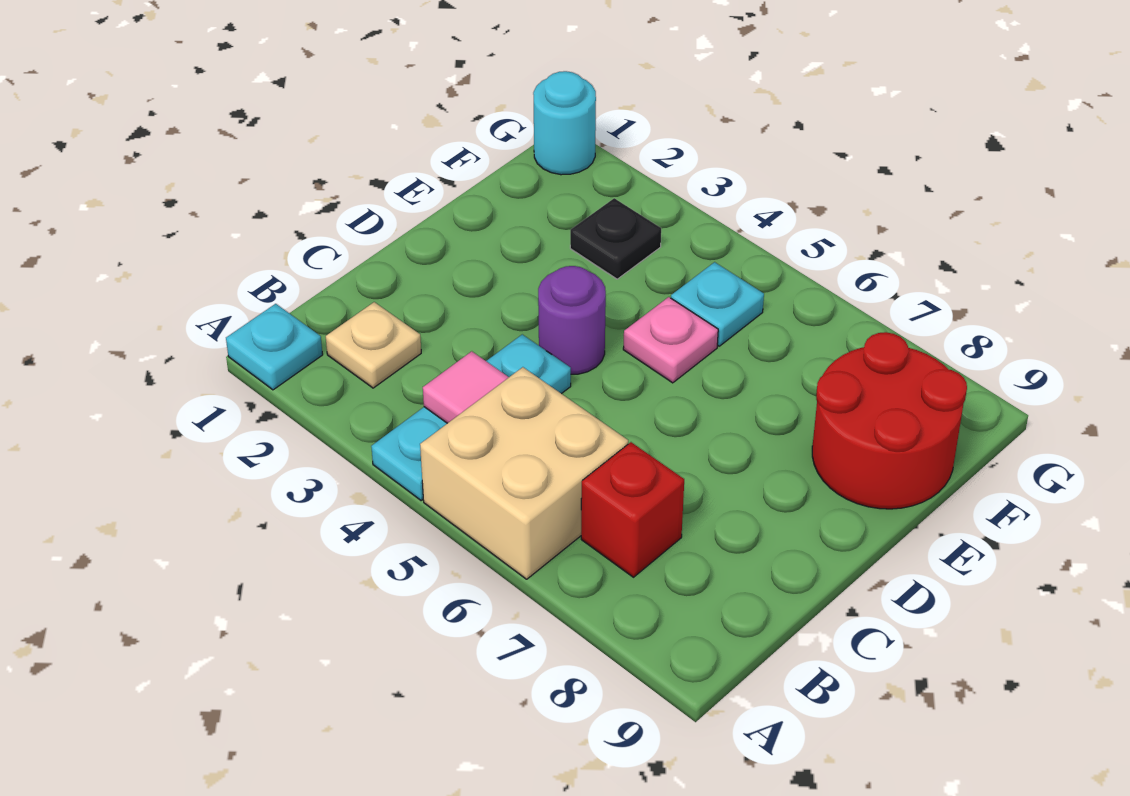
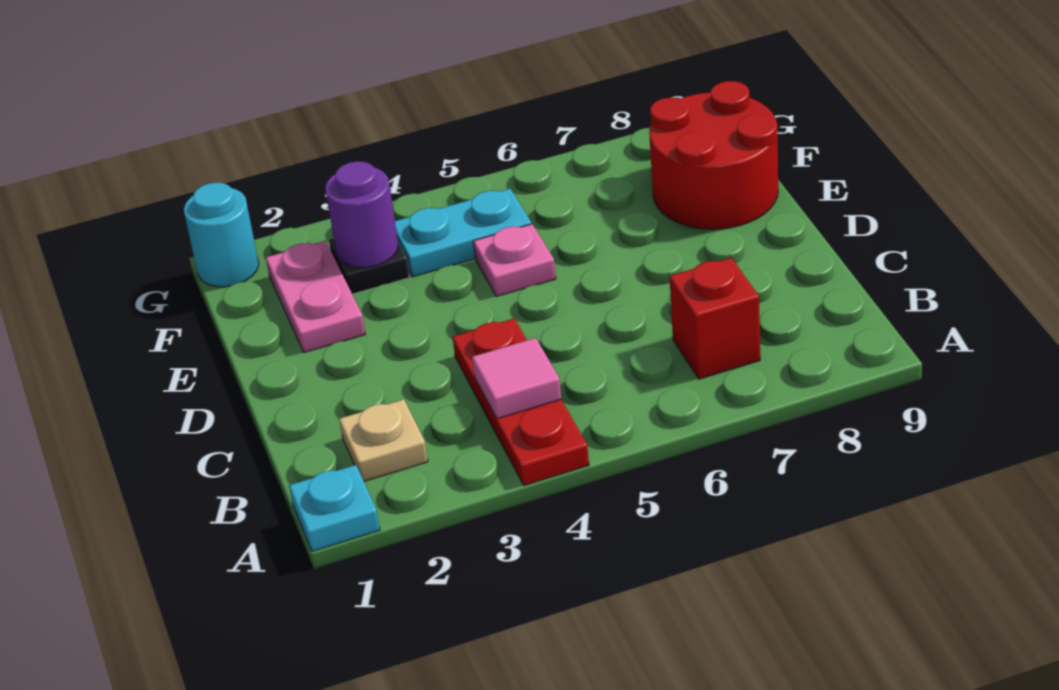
cyan plate A4:C4 level 1 -> red plate A4:C4 level 1
tan brick A5:B6 level 1 -> none
purple round brick D4 level 1 -> purple round brick F3 level 2
none -> pink plate E2:F2 level 1
cyan plate F5 level 1 -> cyan plate F4:F5 level 1

